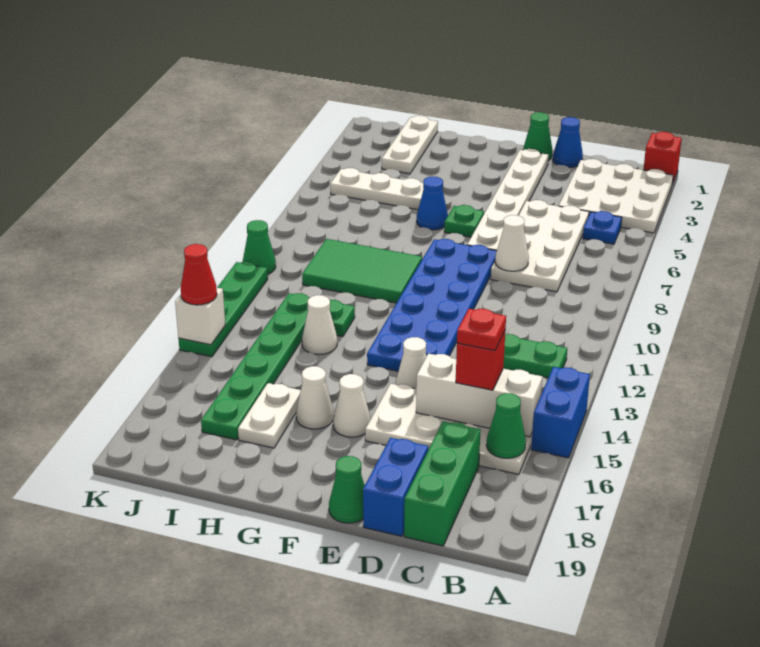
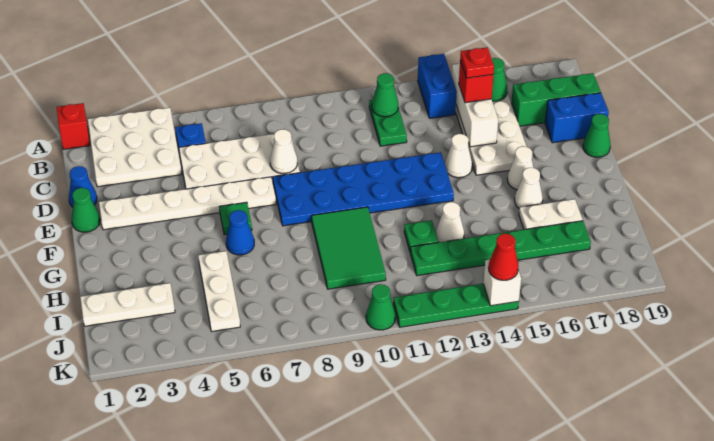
blue brick A14:A15 level 1 -> blue brick A14:B14 level 1
none -> green cone B12 level 2

